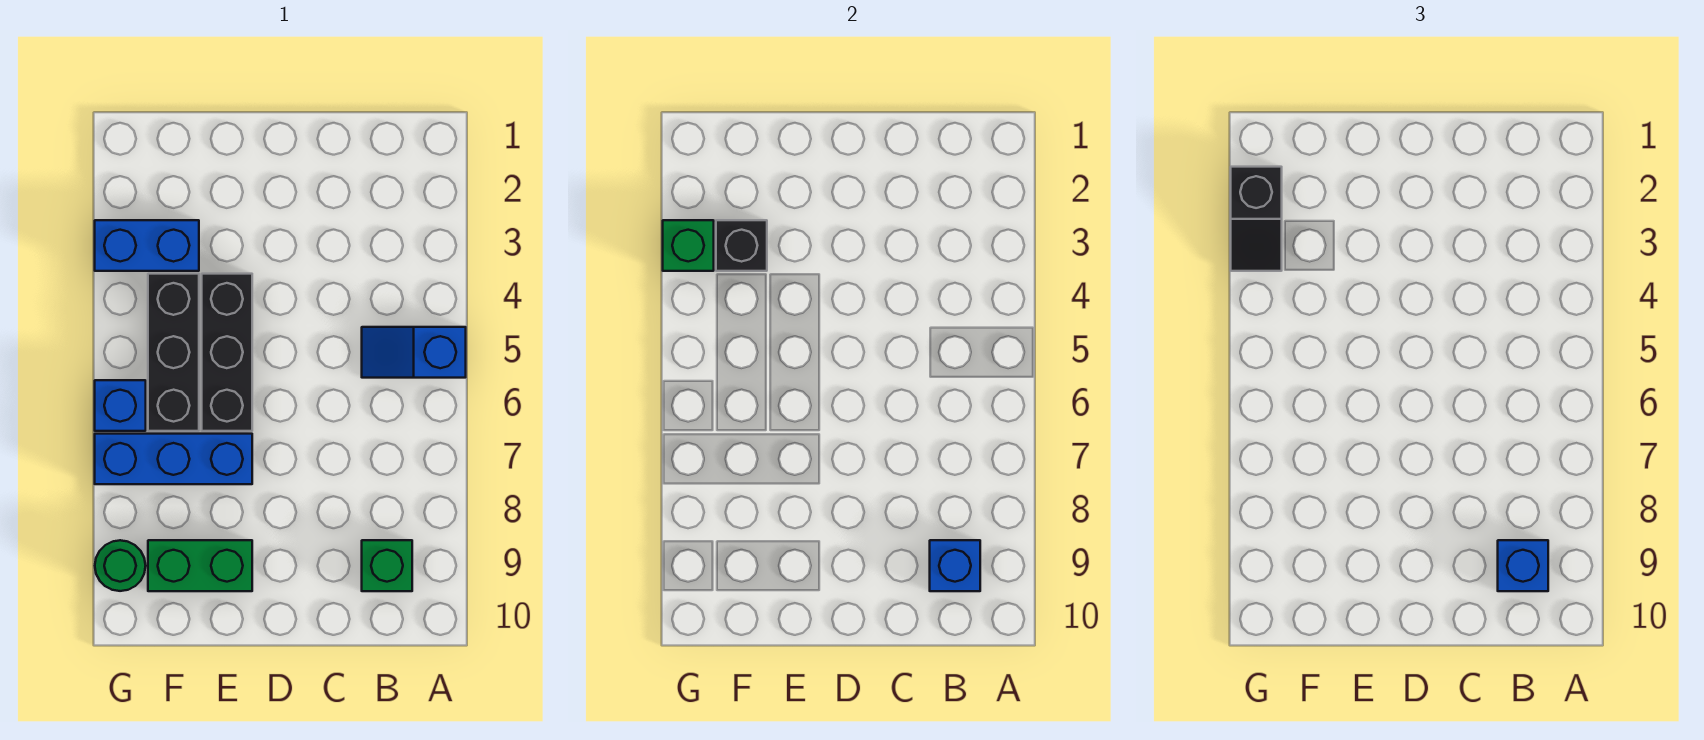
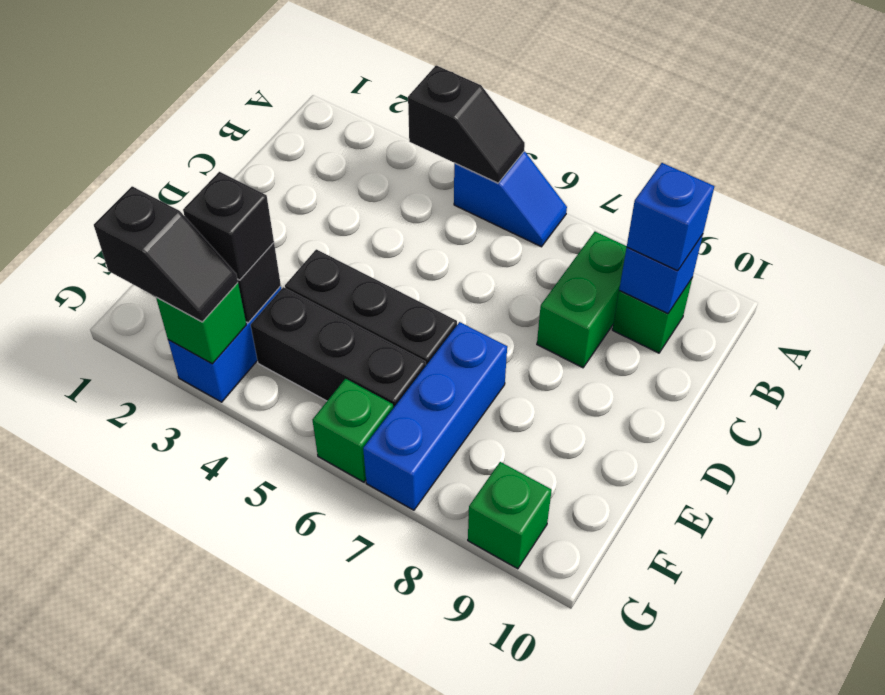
none -> black slope A4:A5 level 2 top 4
blue slope A5:B5 level 1 top A -> blue slope A5:A6 level 1 top 5
green brick E9:F9 level 1 -> green brick B8:C8 level 1
none -> black brick F3 level 3
blue brick G6 level 1 -> green brick G6 level 1
green round brick G9 level 1 -> green brick G9 level 1

